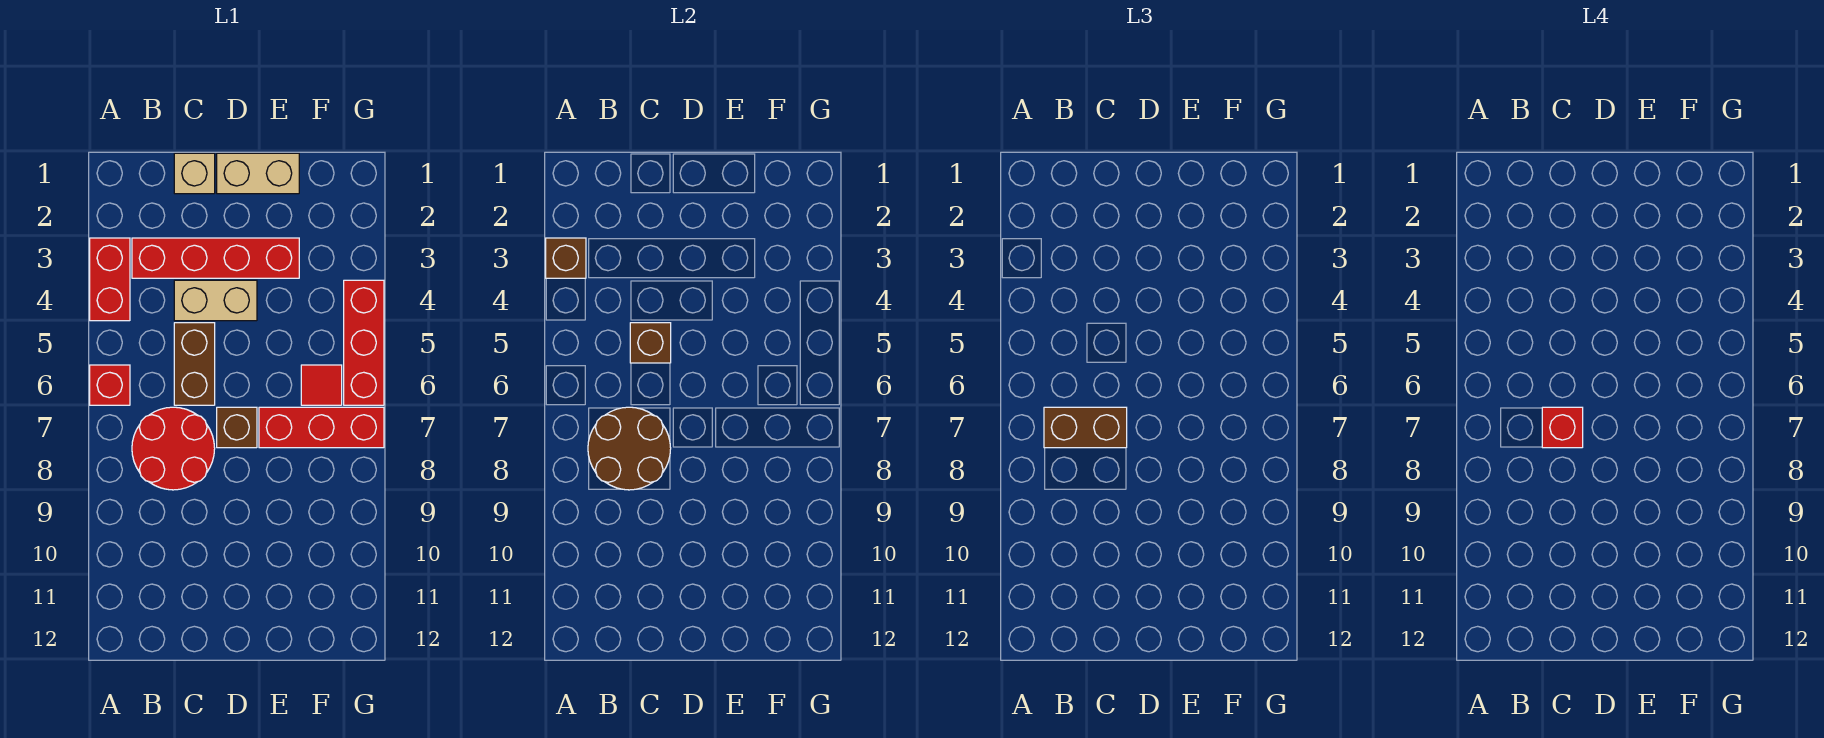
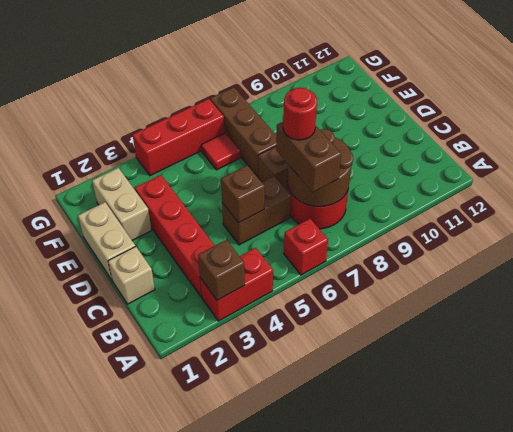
tan brick C4:D4 level 1 -> tan brick E2:F2 level 1
red brick C7 level 4 -> red round brick C7 level 4
red brick E7:G7 level 1 -> brown brick E7:G7 level 1

